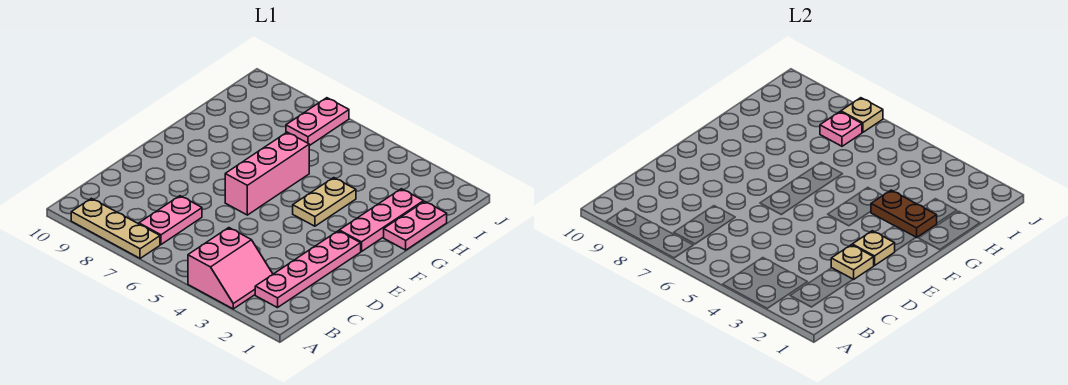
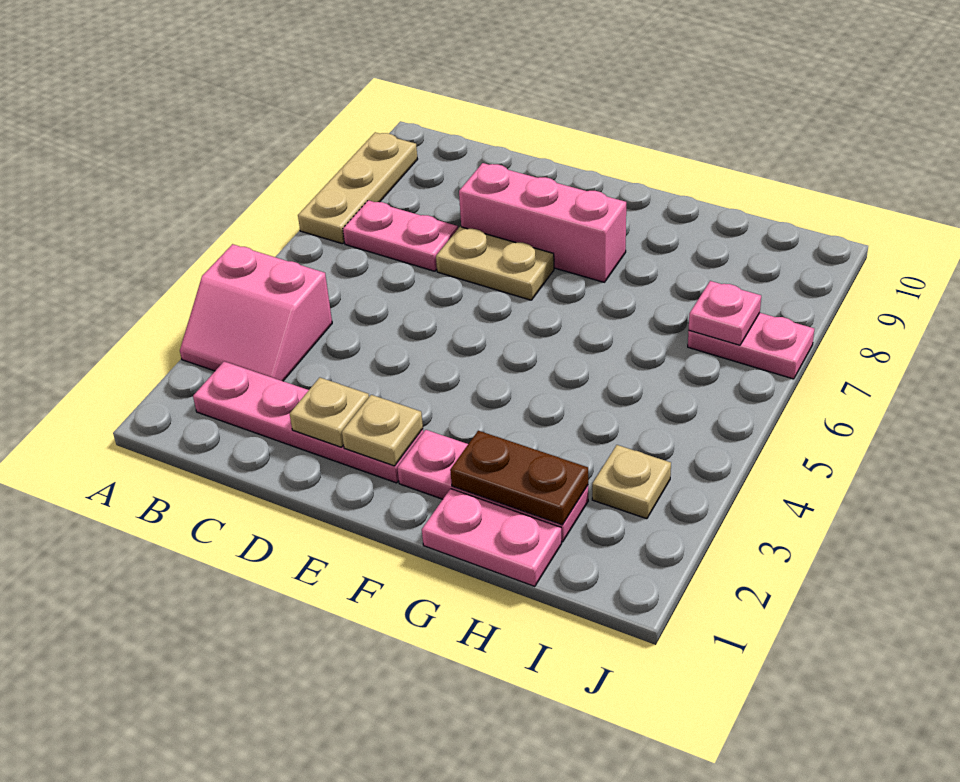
pink brick E6:G6 level 1 -> pink brick D8:F8 level 1
tan plate F4:G4 level 1 -> tan plate D7:E7 level 1
brown plate G2:G3 level 2 -> brown plate G2:H2 level 2
tan plate J7 level 2 -> tan plate I3 level 1

